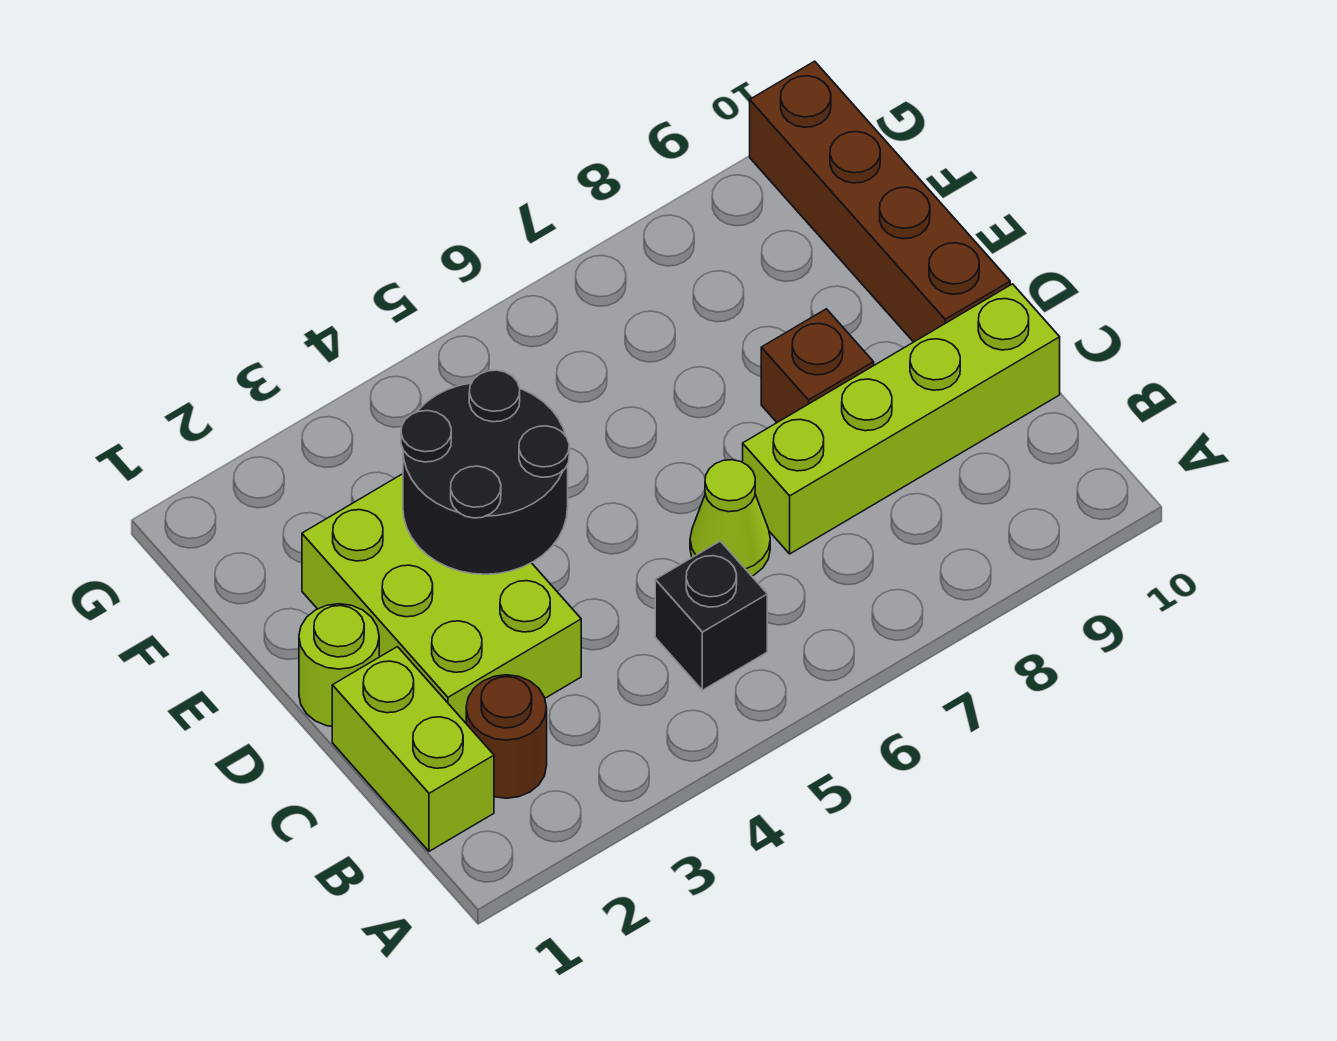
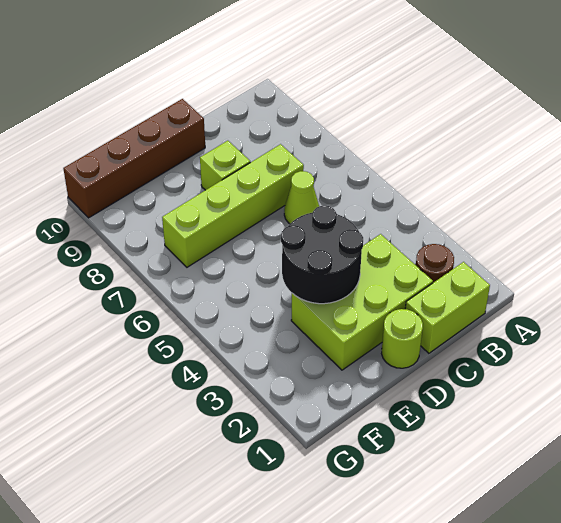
black brick B5 level 1 -> none
lime brick C7:C10 level 1 -> lime brick C7:F7 level 1
brown brick D8 level 1 -> lime brick D8 level 1

